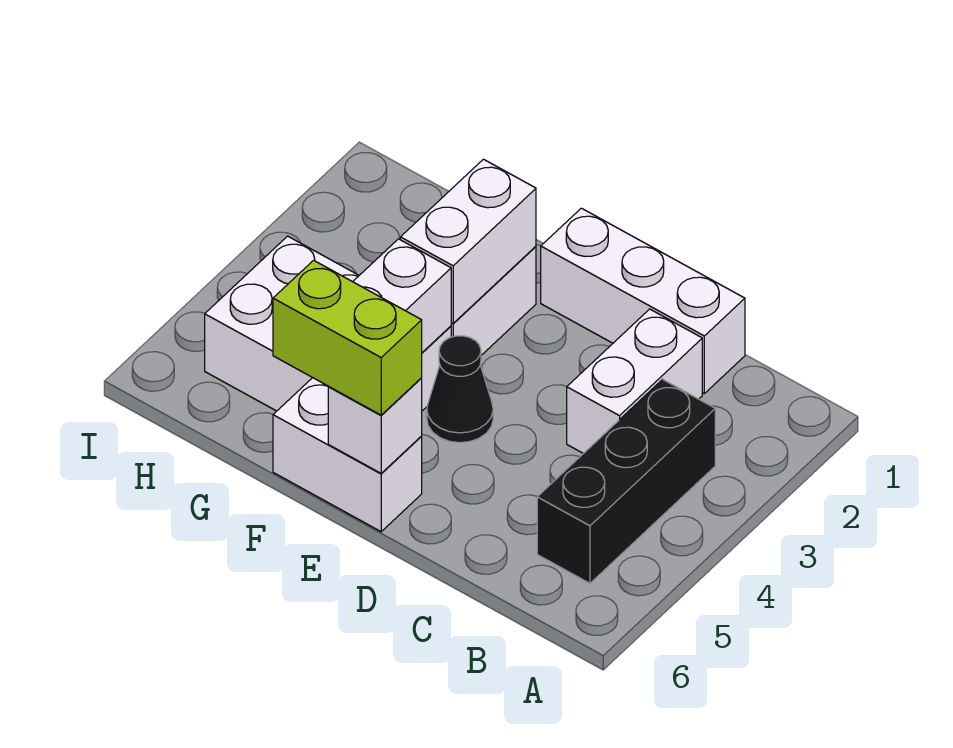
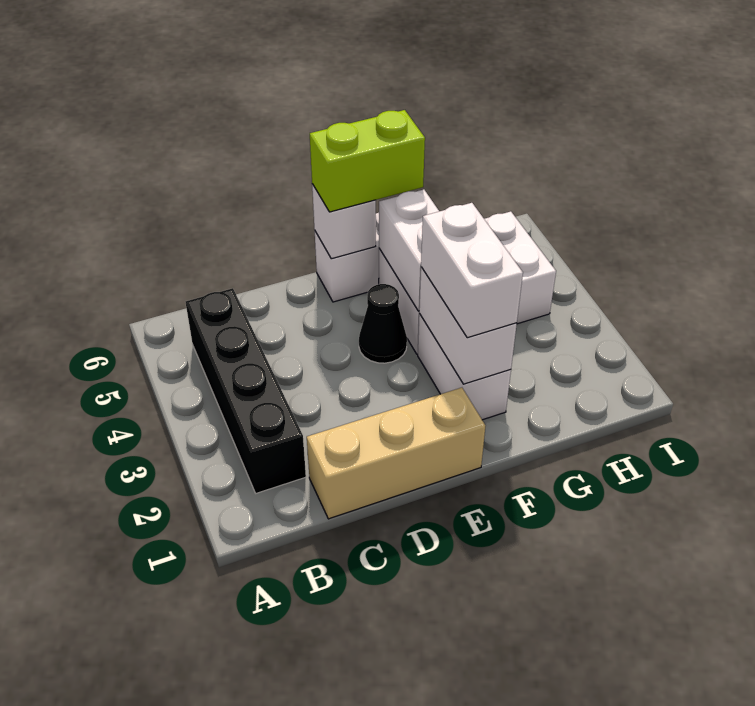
black brick B3:B5 level 1 -> black brick B2:B5 level 1
white brick C1:E1 level 1 -> tan brick C1:E1 level 1
white brick C2:C3 level 1 -> white brick F2:F3 level 3

